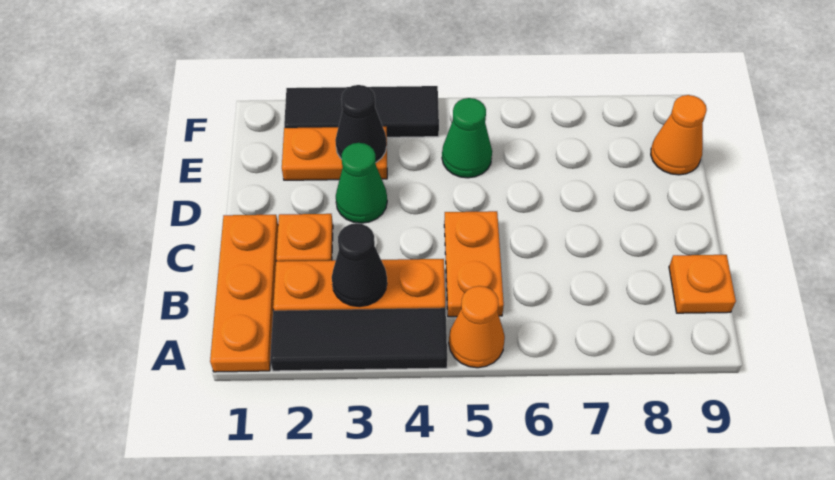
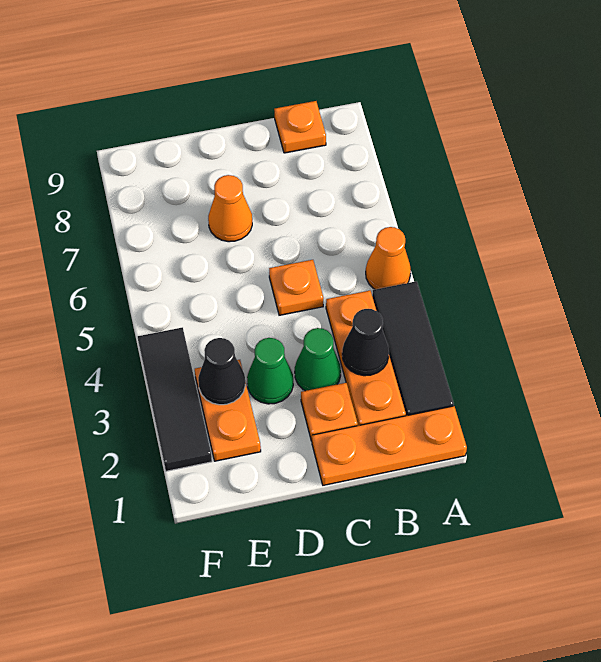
orange plate B5:C5 level 1 -> orange plate C5 level 1
green cone E5 level 1 -> green cone C3 level 1
orange cone E9 level 1 -> orange cone D7 level 1

